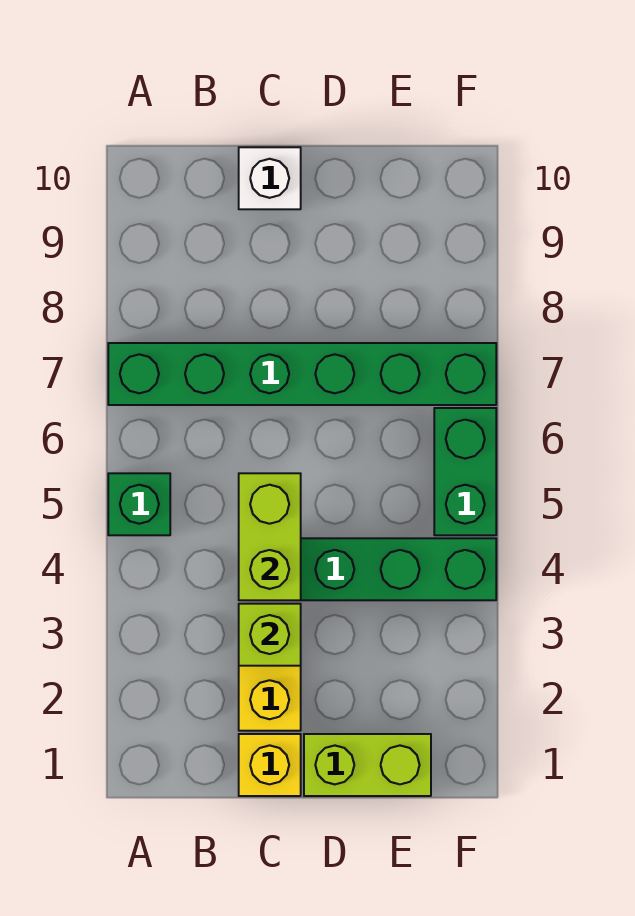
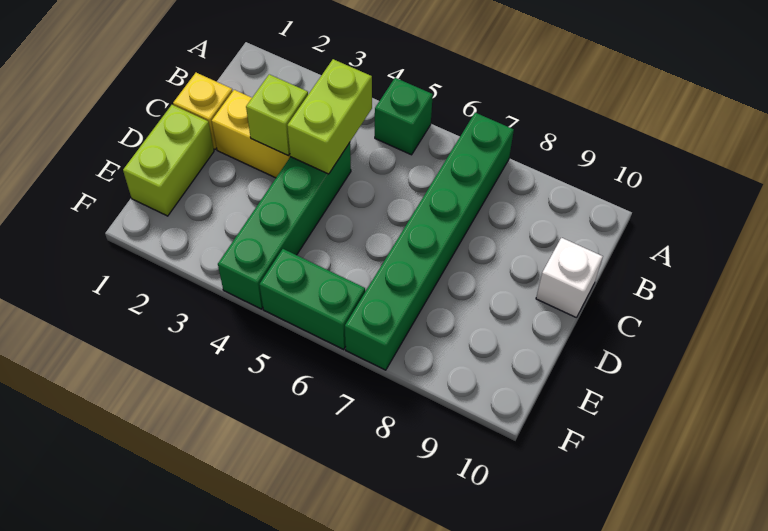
lime brick C4:C5 level 2 -> lime brick B4:C4 level 2

